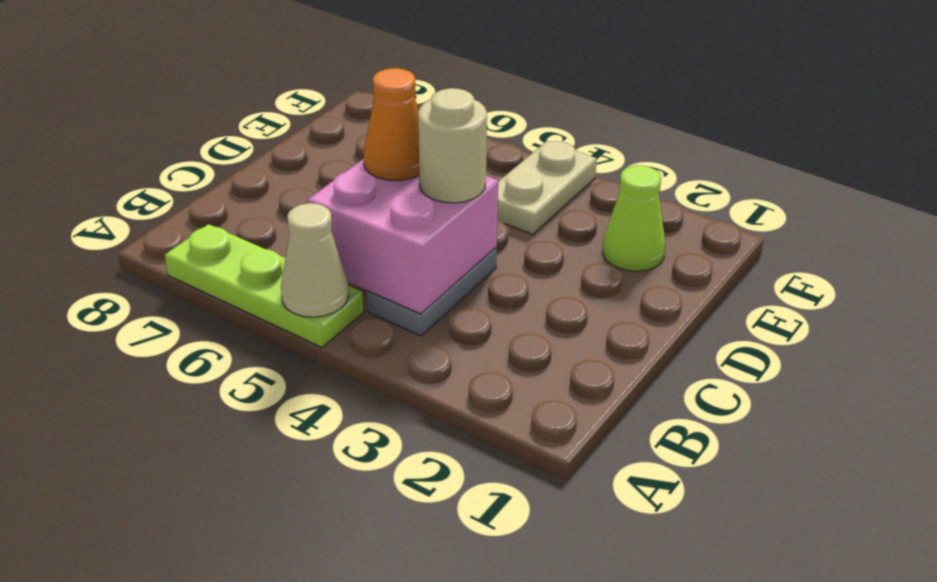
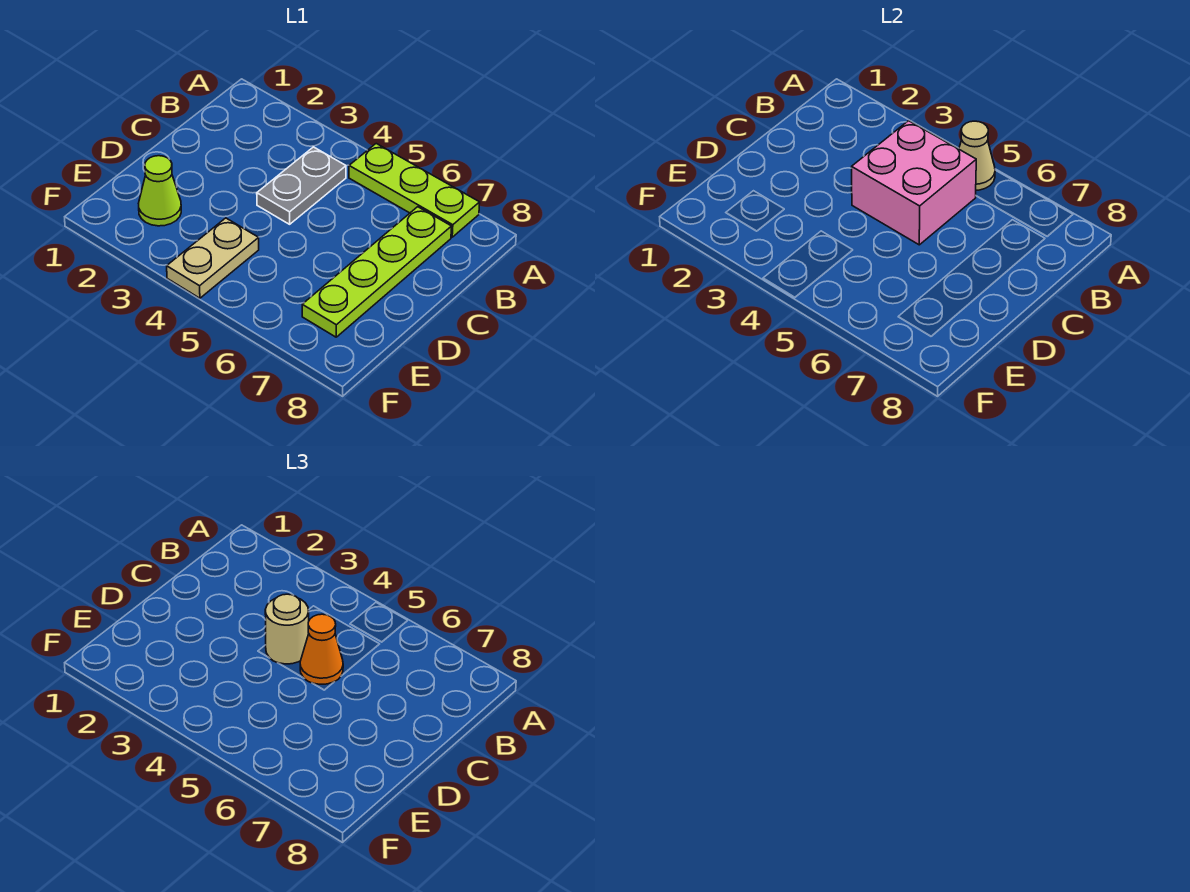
none -> lime plate B7:E7 level 1

